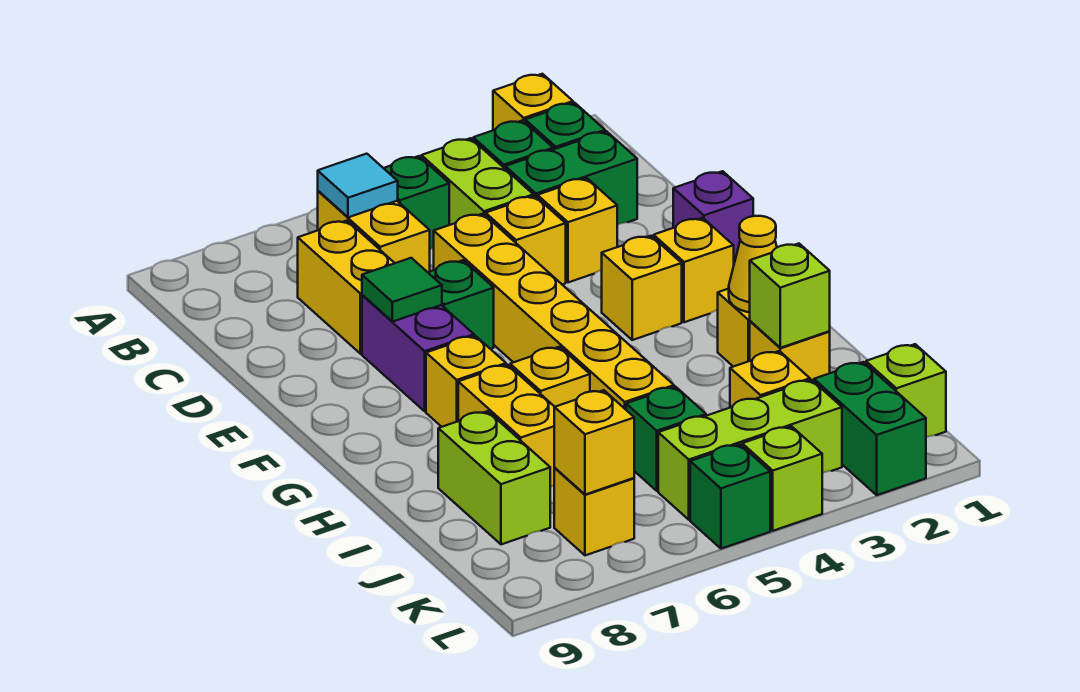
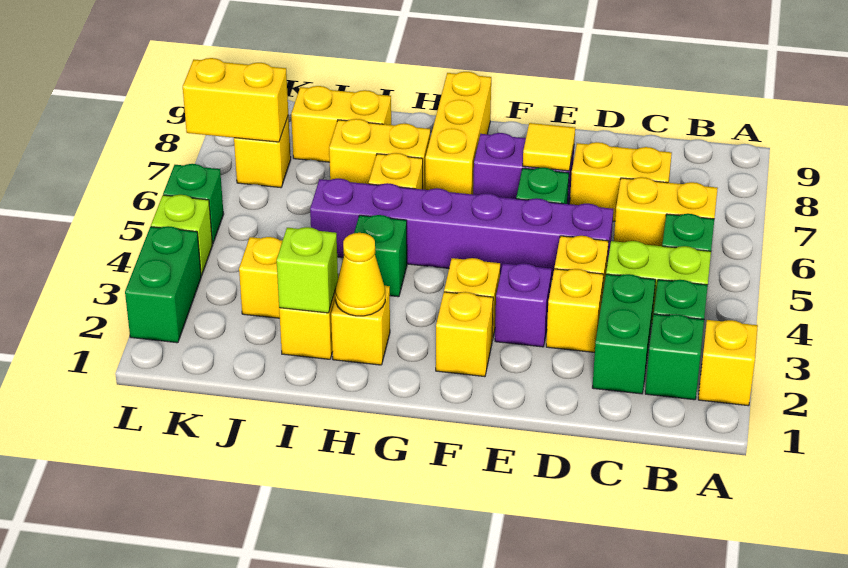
cyan tile B6 level 2 -> none
yellow brick D5:I5 level 1 -> purple brick D5:I5 level 1
purple brick E1 level 1 -> purple brick E3 level 1
green tile E7 level 2 -> yellow tile E7 level 2
yellow brick G7 level 1 -> yellow brick G7:G9 level 1
lime brick I8:J8 level 1 -> yellow brick I8:J8 level 1
green brick J5 level 1 -> green brick H4 level 1
lime brick K1 level 1 -> none
green brick K2:L2 level 1 -> green brick L2:L3 level 1
lime brick K3:K5 level 1 -> none
yellow brick K7 level 2 -> yellow brick K7:L7 level 2

